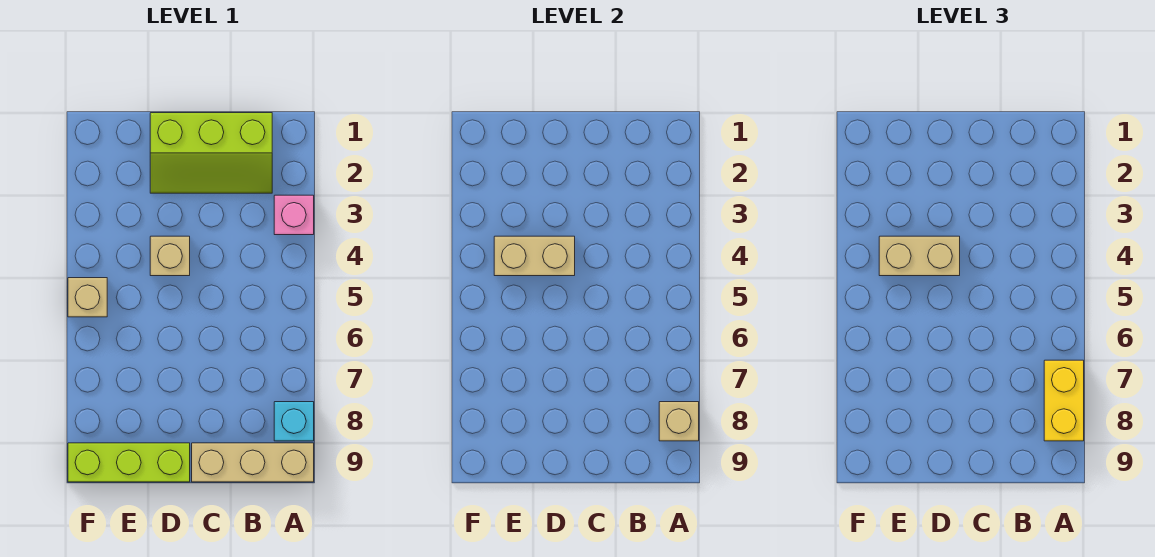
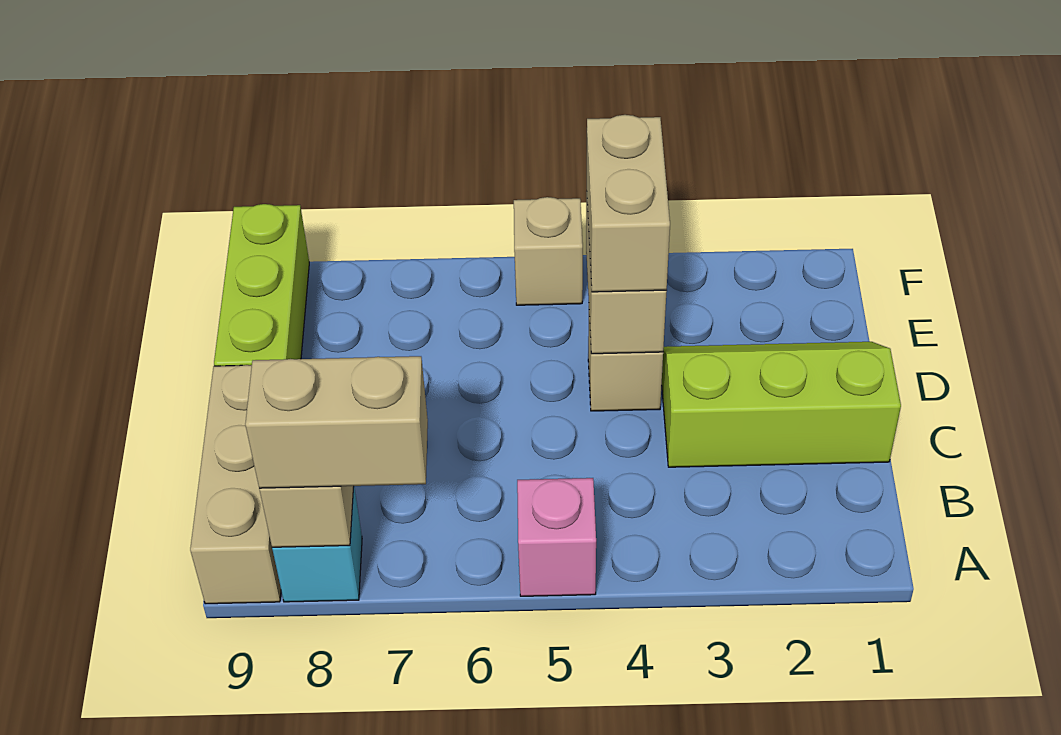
pink brick A3 level 1 -> pink brick A5 level 1
yellow brick A7:A8 level 3 -> tan brick A7:A8 level 3
lime slope B1:D2 level 1 top 1 -> lime slope C1:D3 level 1 top C

